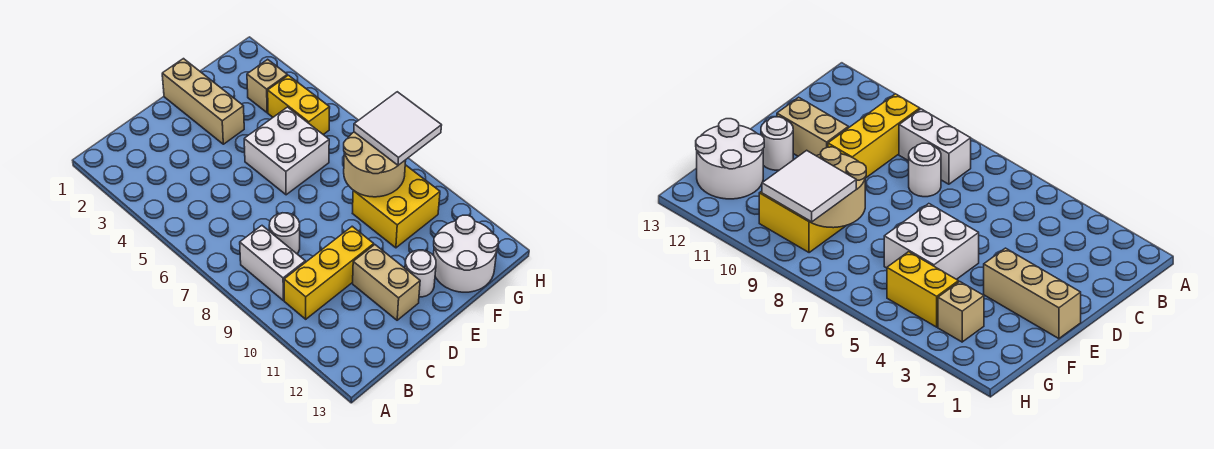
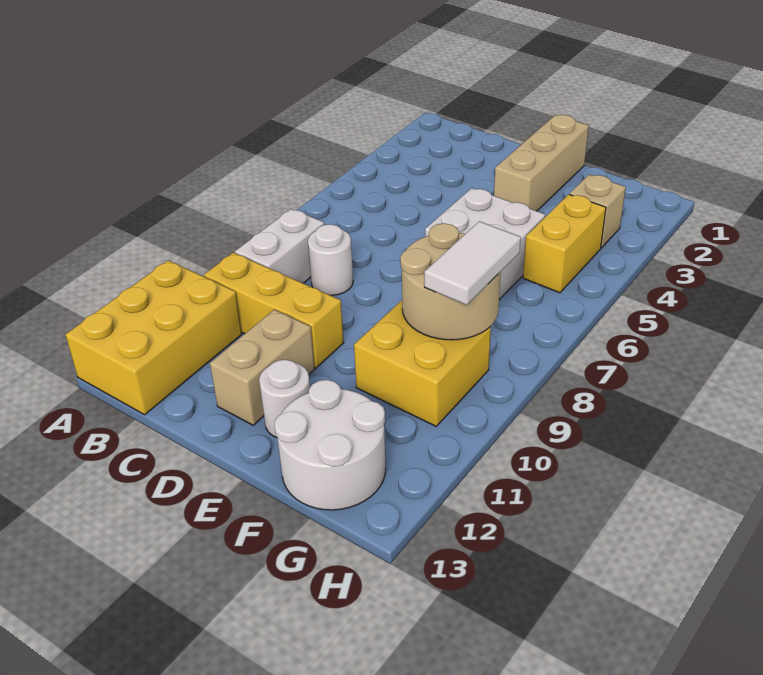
none -> yellow brick A11:B13 level 1
white tile G8:H9 level 3 -> white tile G8:G9 level 3

